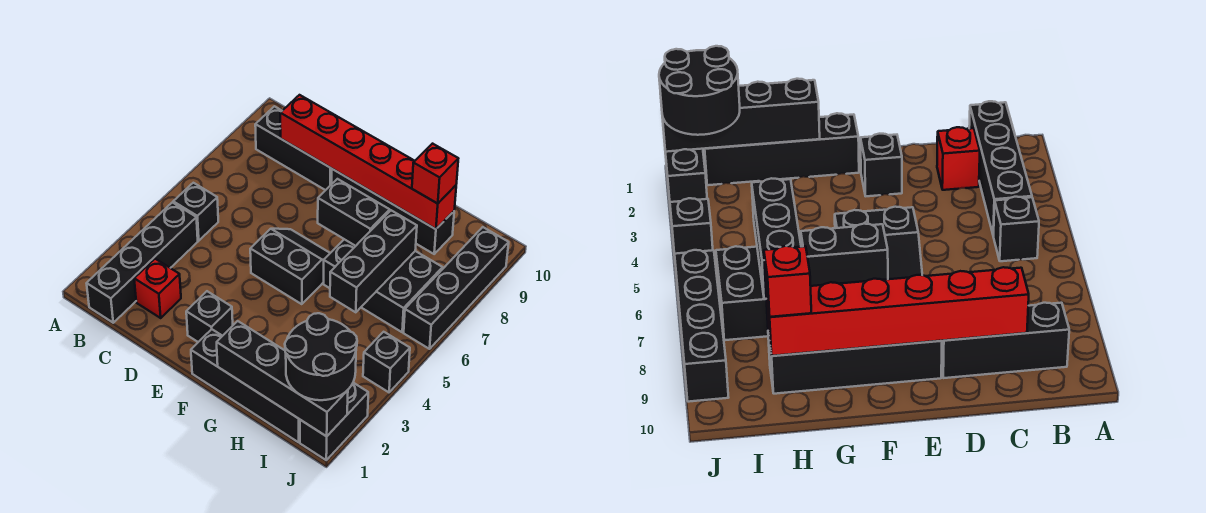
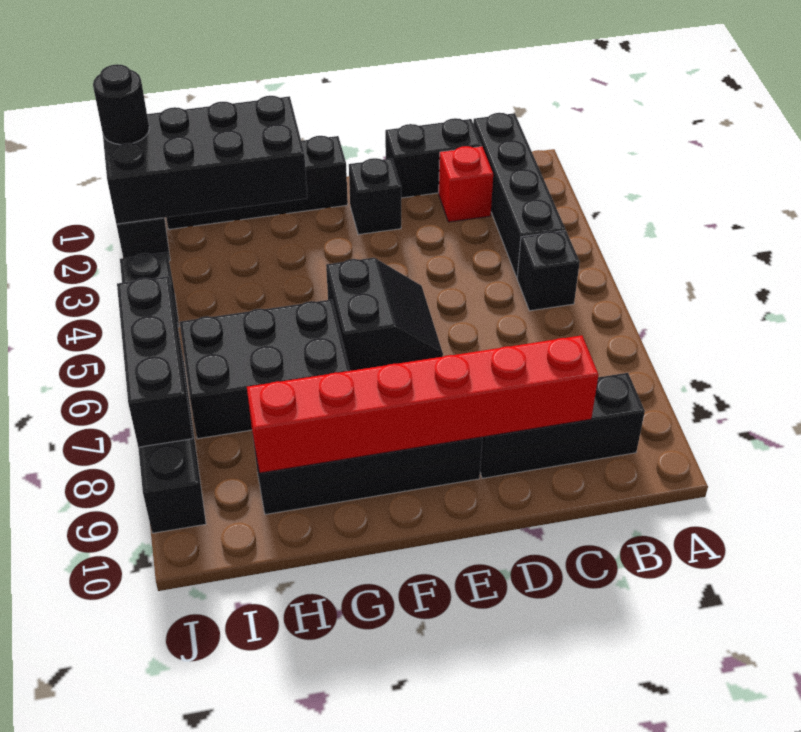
black slope E5:F6 level 1 top 5 -> black slope E5:F6 level 1 top F
black brick F7:G7 level 2 -> black brick C1:D1 level 1
black brick G1:J1 level 2 -> black brick G1:J2 level 2
black brick H5:H7 level 2 -> black brick J6:J8 level 2
red brick H9 level 3 -> none
black round brick I1:J2 level 3 -> black round brick J1 level 3

